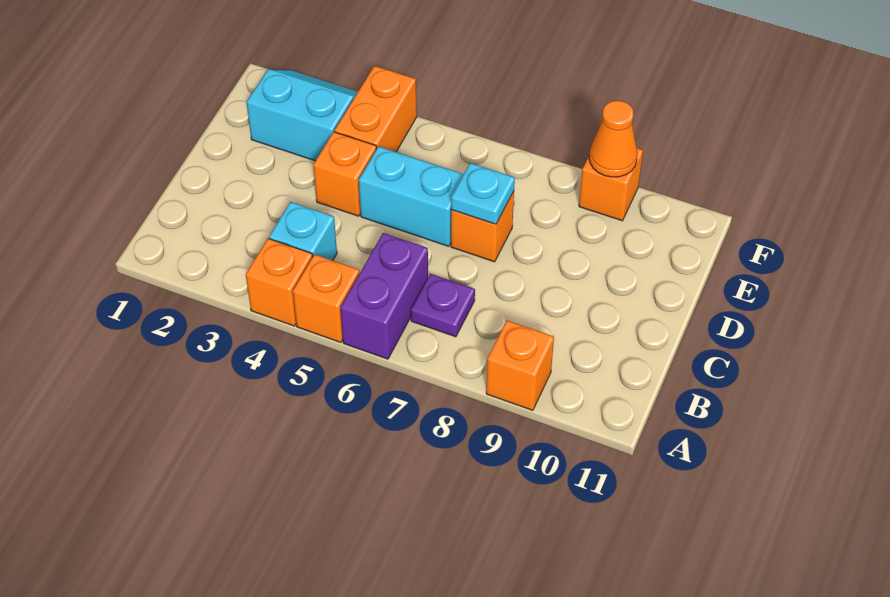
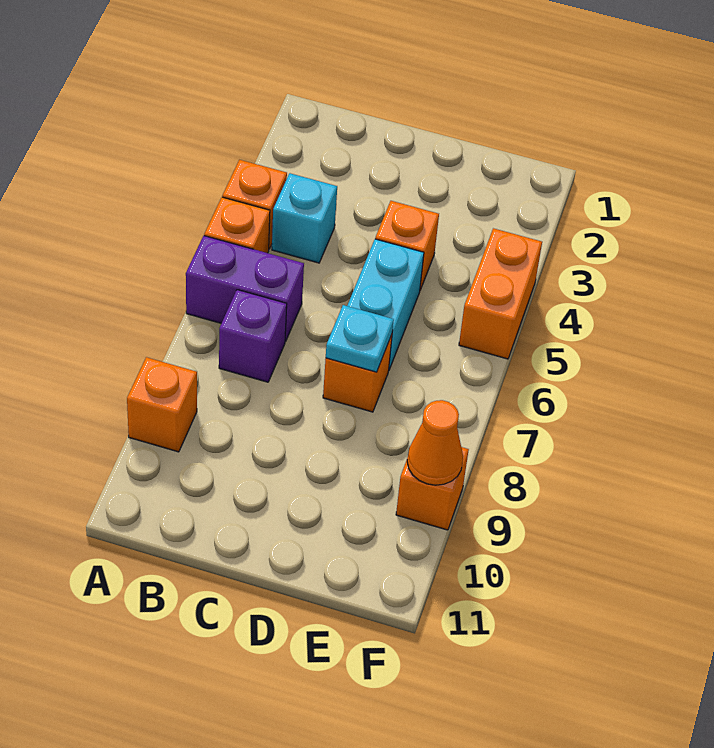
purple plate B7 level 1 -> purple brick B7 level 1
cyan slope E2:F3 level 1 top E -> none
orange brick E4:F4 level 1 -> orange brick F4:F5 level 1

